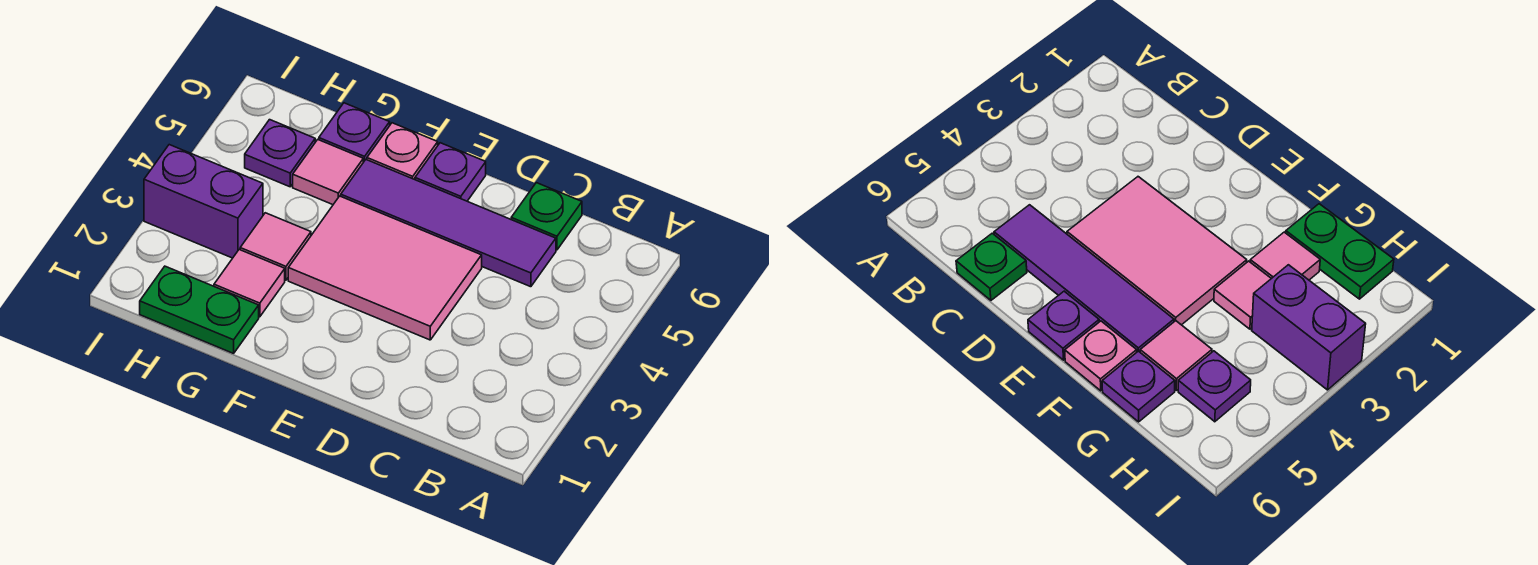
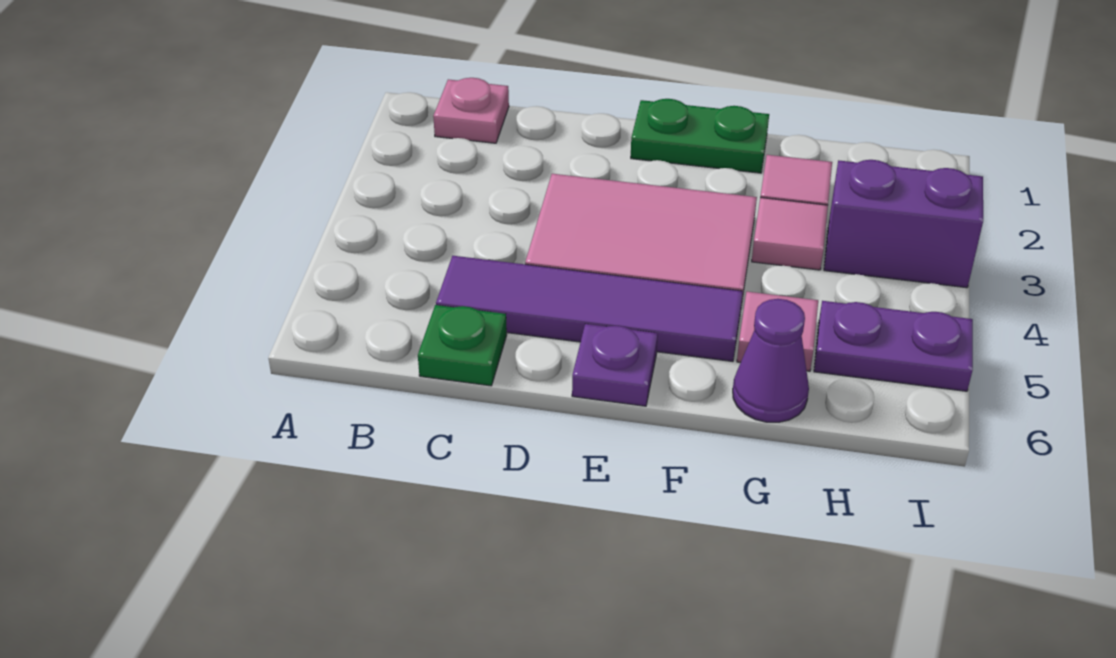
pink plate F6 level 1 -> pink plate B1 level 1
green plate G1:H1 level 1 -> green plate E1:F1 level 1
purple plate G6 level 1 -> purple cone G6 level 1
purple plate H5 level 1 -> purple plate H5:I5 level 1

